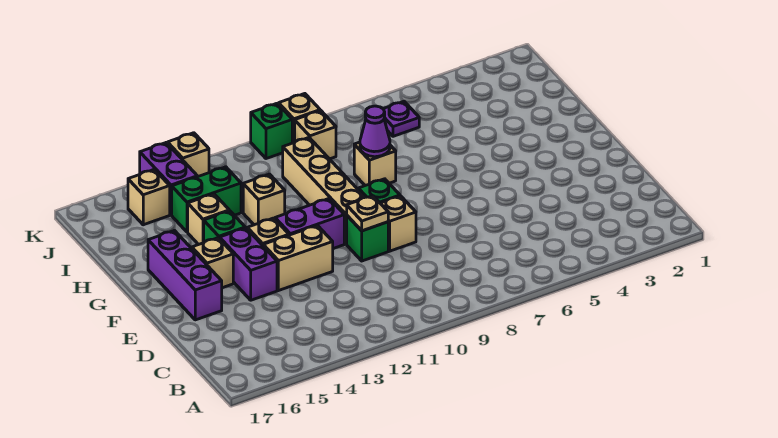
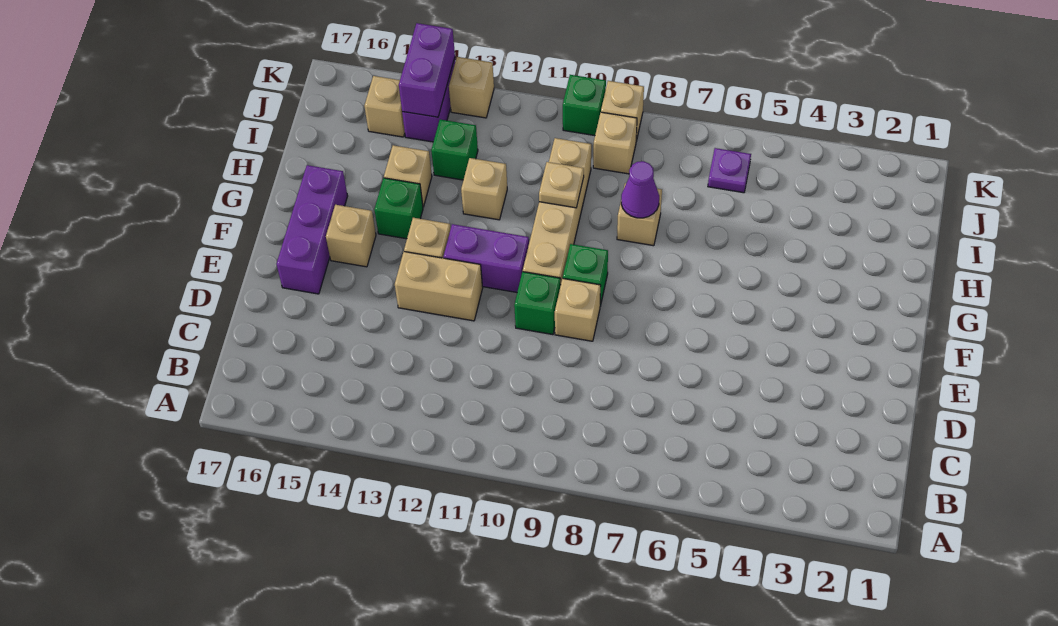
tan plate E10 level 2 -> tan plate H10 level 2
purple brick E14:F14 level 1 -> purple brick J14:K14 level 2
green brick I13:I14 level 1 -> green brick I13 level 1

